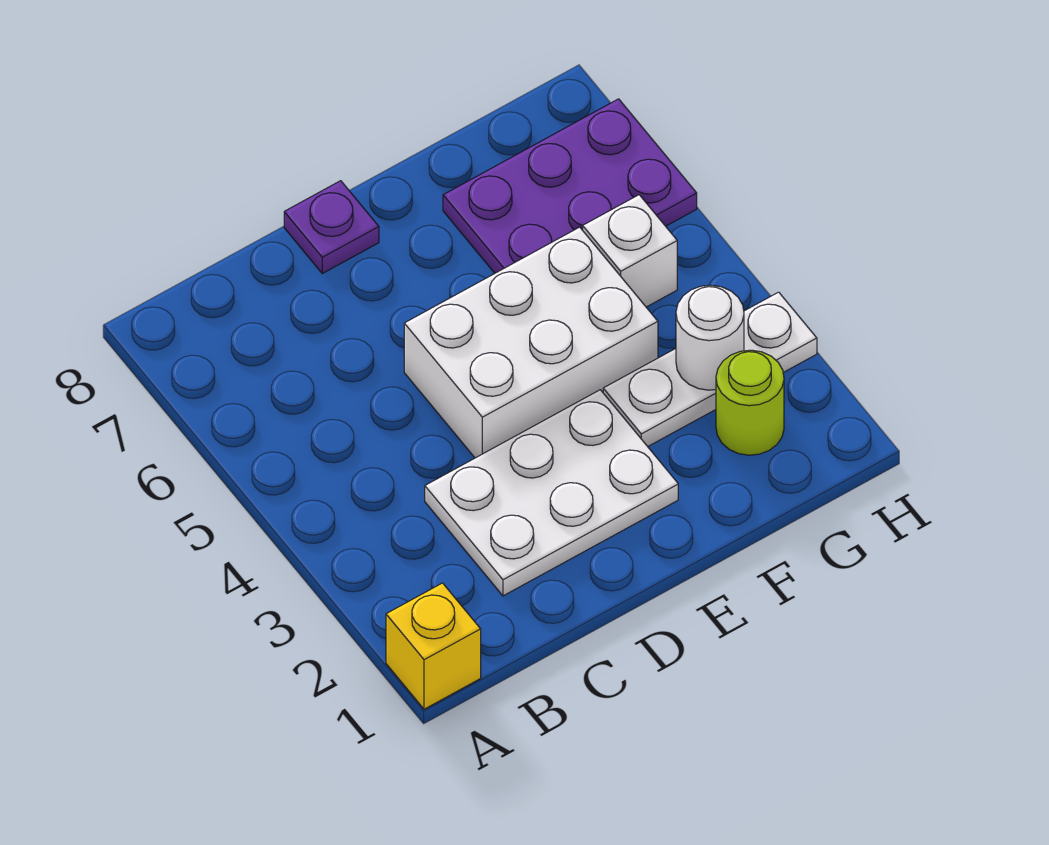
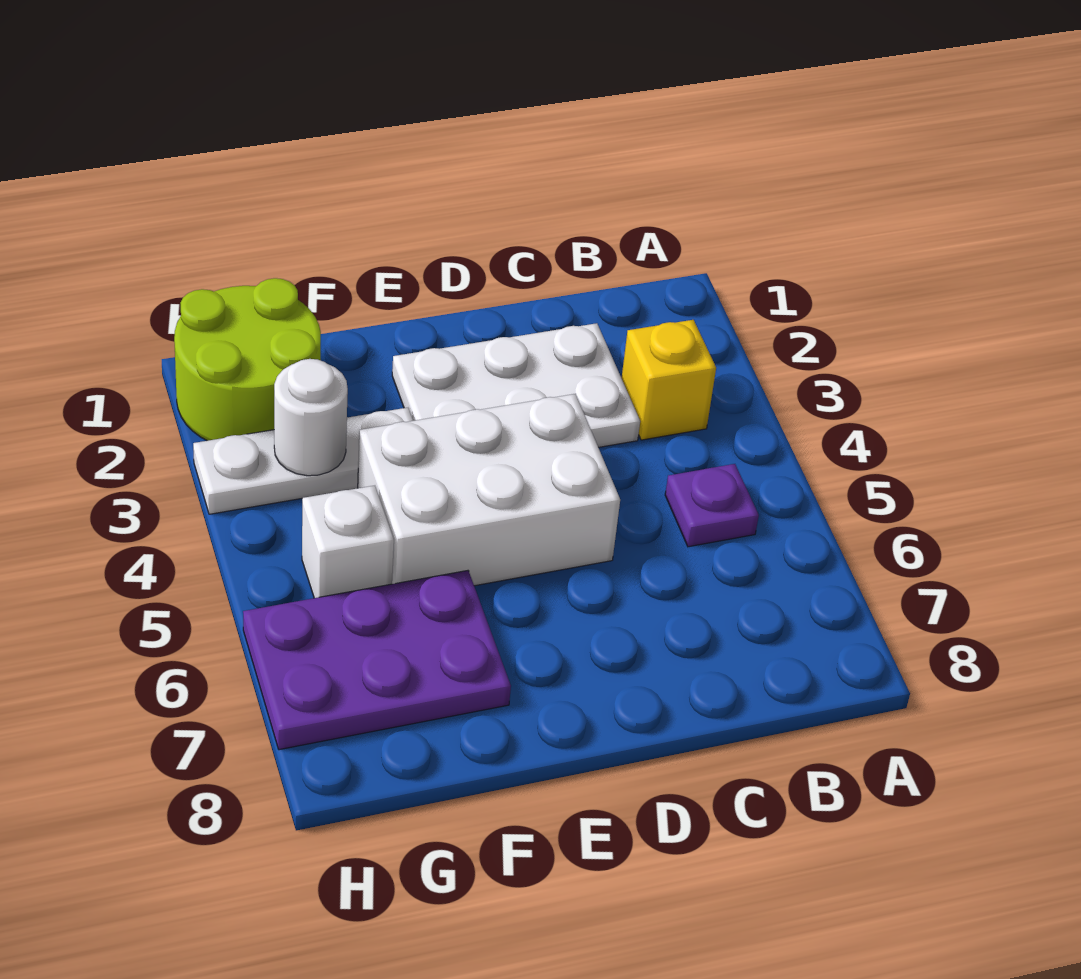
yellow brick A1 level 1 -> yellow brick B3 level 1
purple plate D8 level 1 -> purple plate B5 level 1
lime round brick G2 level 1 -> lime round brick G1:H2 level 1

